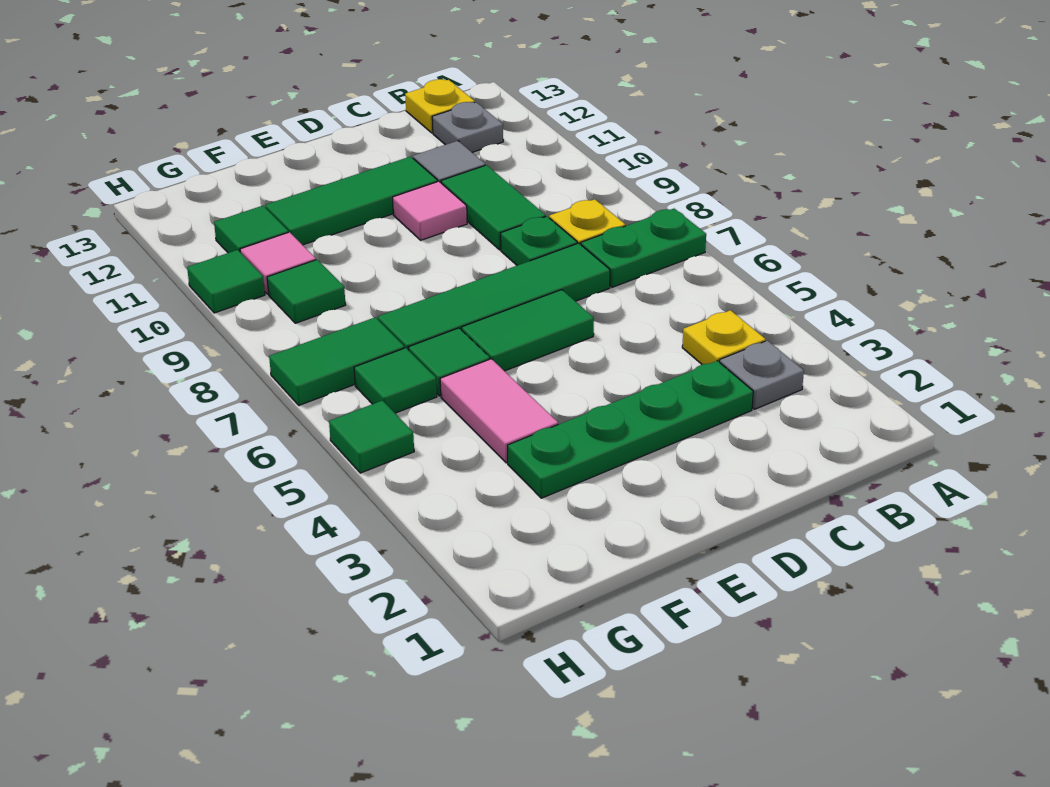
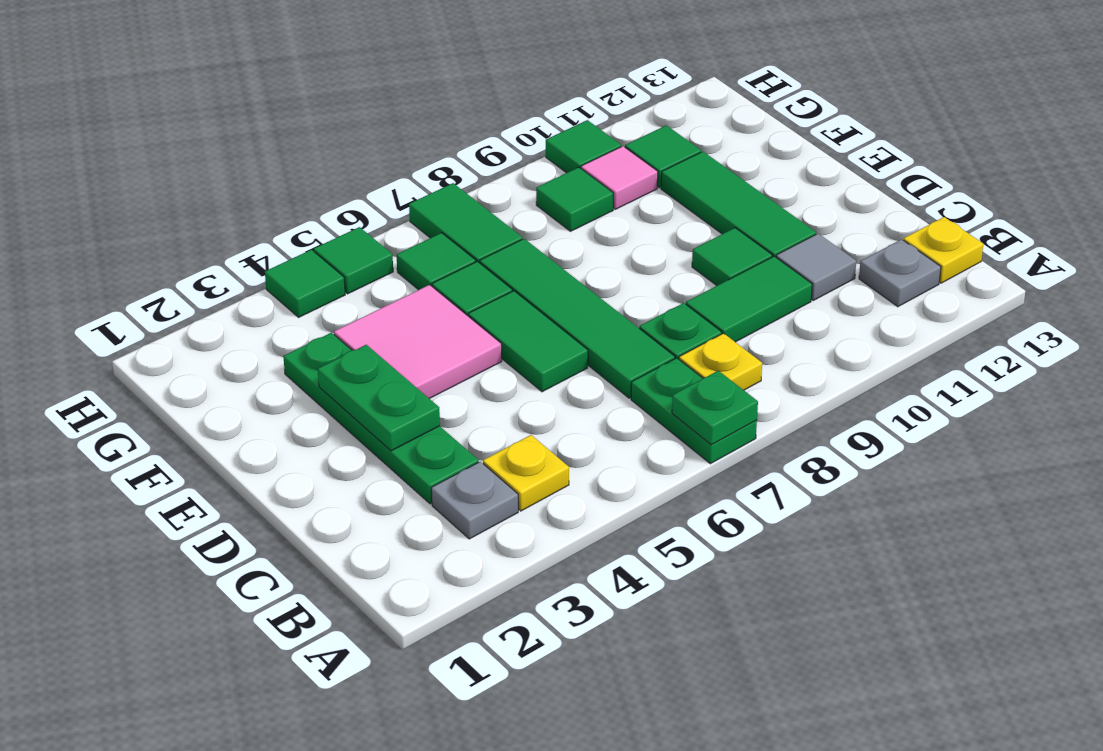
none -> green plate A7 level 2
none -> green plate D3:E3 level 2
pink tile D10 level 1 -> green tile D10 level 1
pink tile F4:F5 level 1 -> pink tile E4:F5 level 1
none -> green tile H4 level 1

